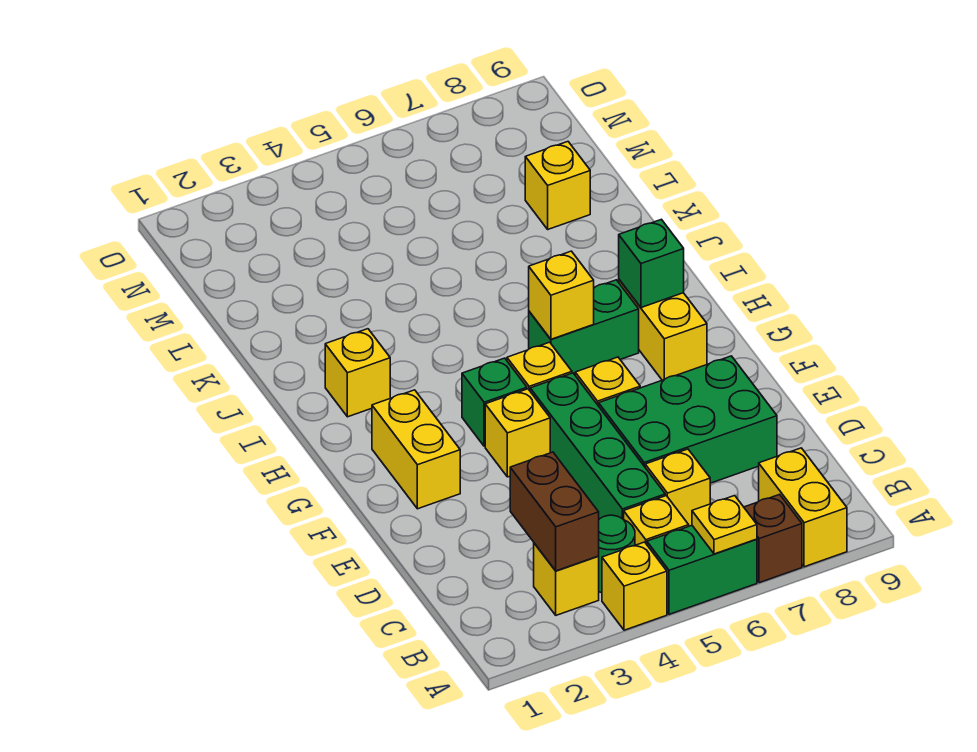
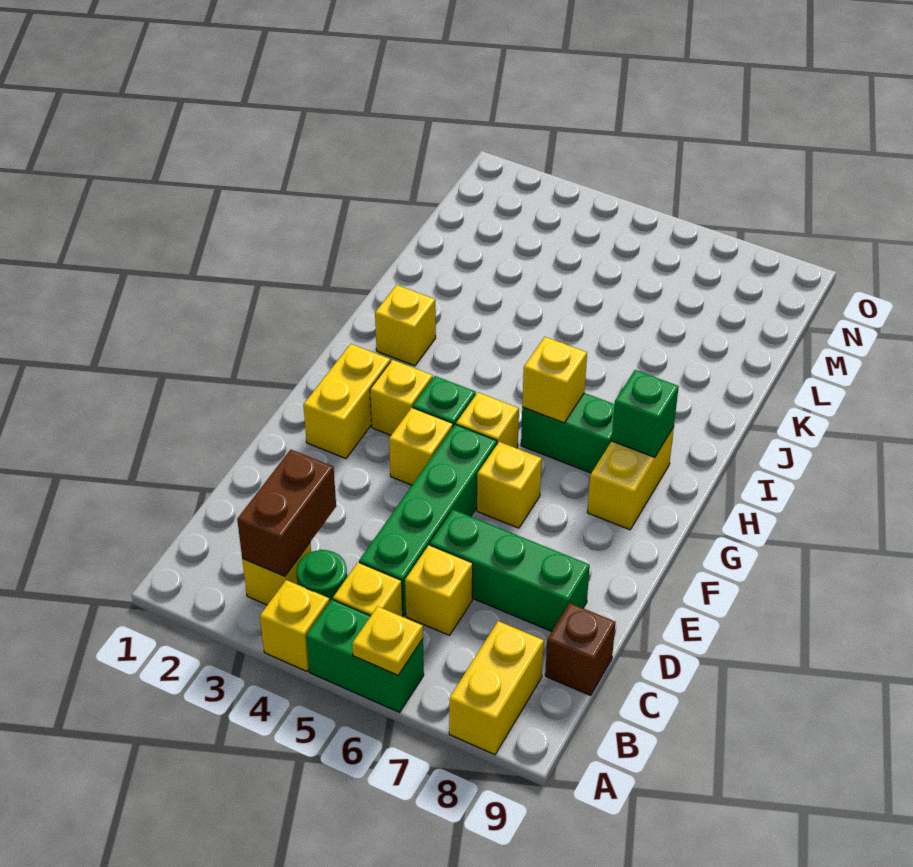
brown brick A7 level 1 -> brown brick C9 level 1
green brick D6:E8 level 1 -> green brick D6:D8 level 1
yellow brick L8 level 1 -> yellow brick G3 level 1

